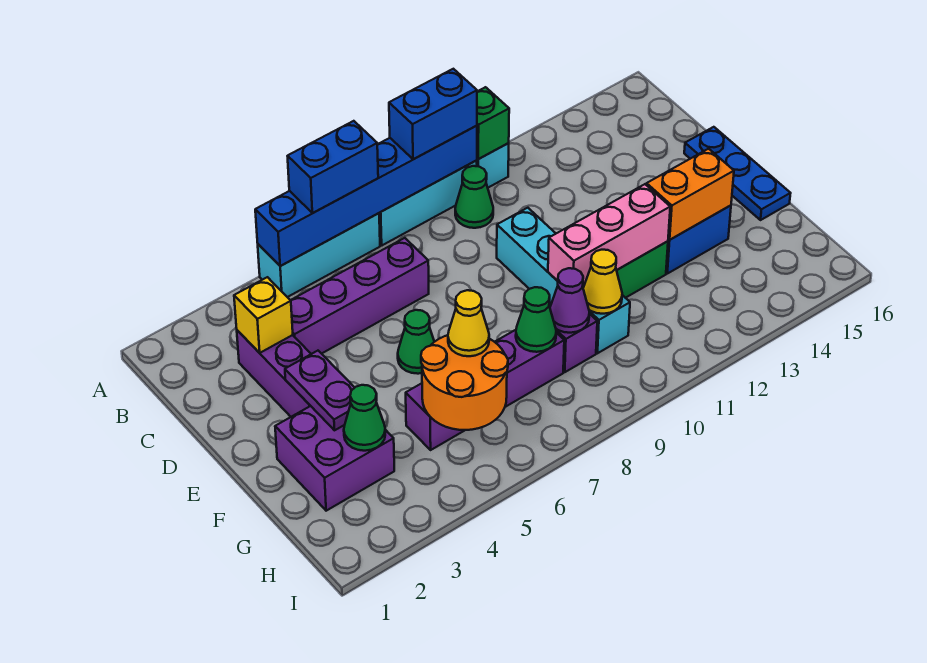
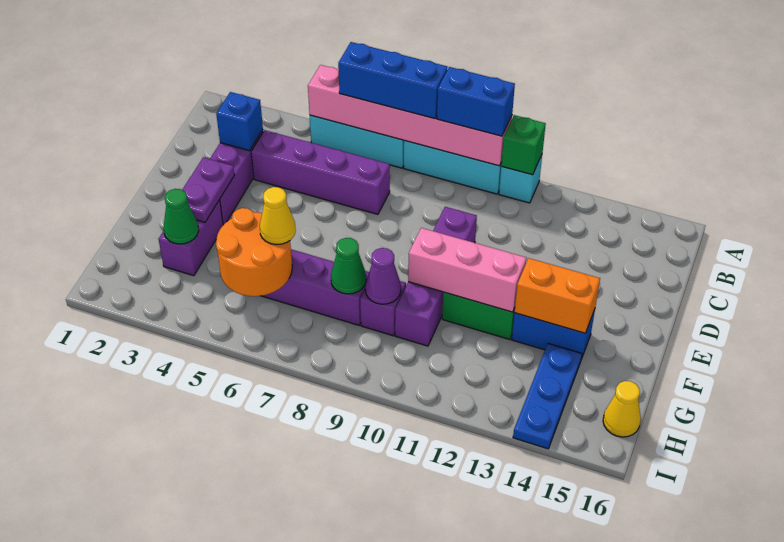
blue brick A5:A10 level 2 -> pink brick A5:A10 level 2
blue brick A6:A7 level 3 -> blue brick A6:A8 level 3
green cone B10 level 1 -> none
yellow brick C3 level 2 -> blue brick C3 level 2
cyan brick D10:G10 level 1 -> purple brick D10:G10 level 1
blue plate D16:F16 level 1 -> blue plate G14:I14 level 1
green cone E6 level 1 -> none
purple brick F2:G3 level 1 -> purple brick F3:G3 level 1
yellow cone G10 level 2 -> yellow cone H16 level 1

